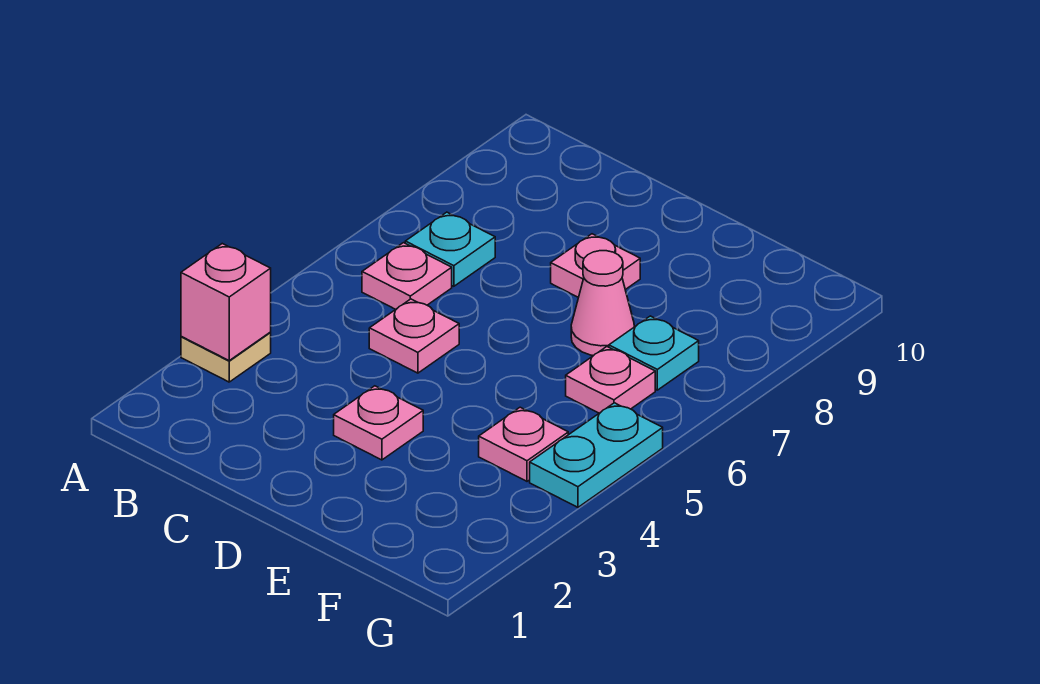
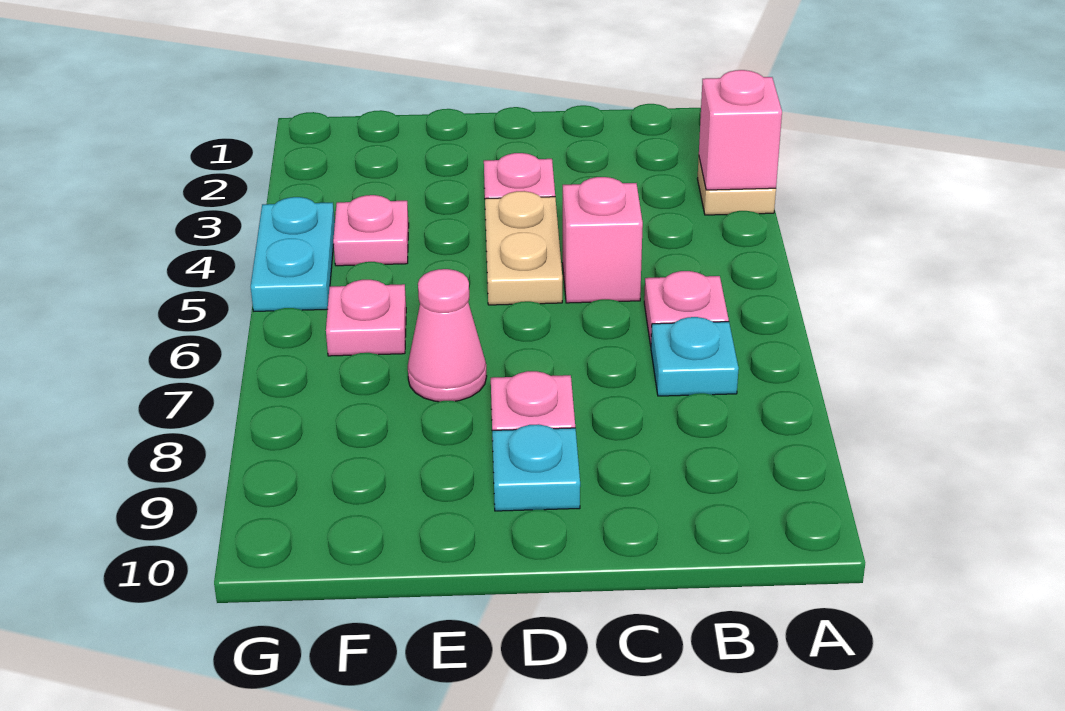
pink plate C5 level 1 -> pink brick C5 level 1
none -> tan plate D4:D5 level 1
cyan plate F7 level 1 -> cyan plate D9 level 1

